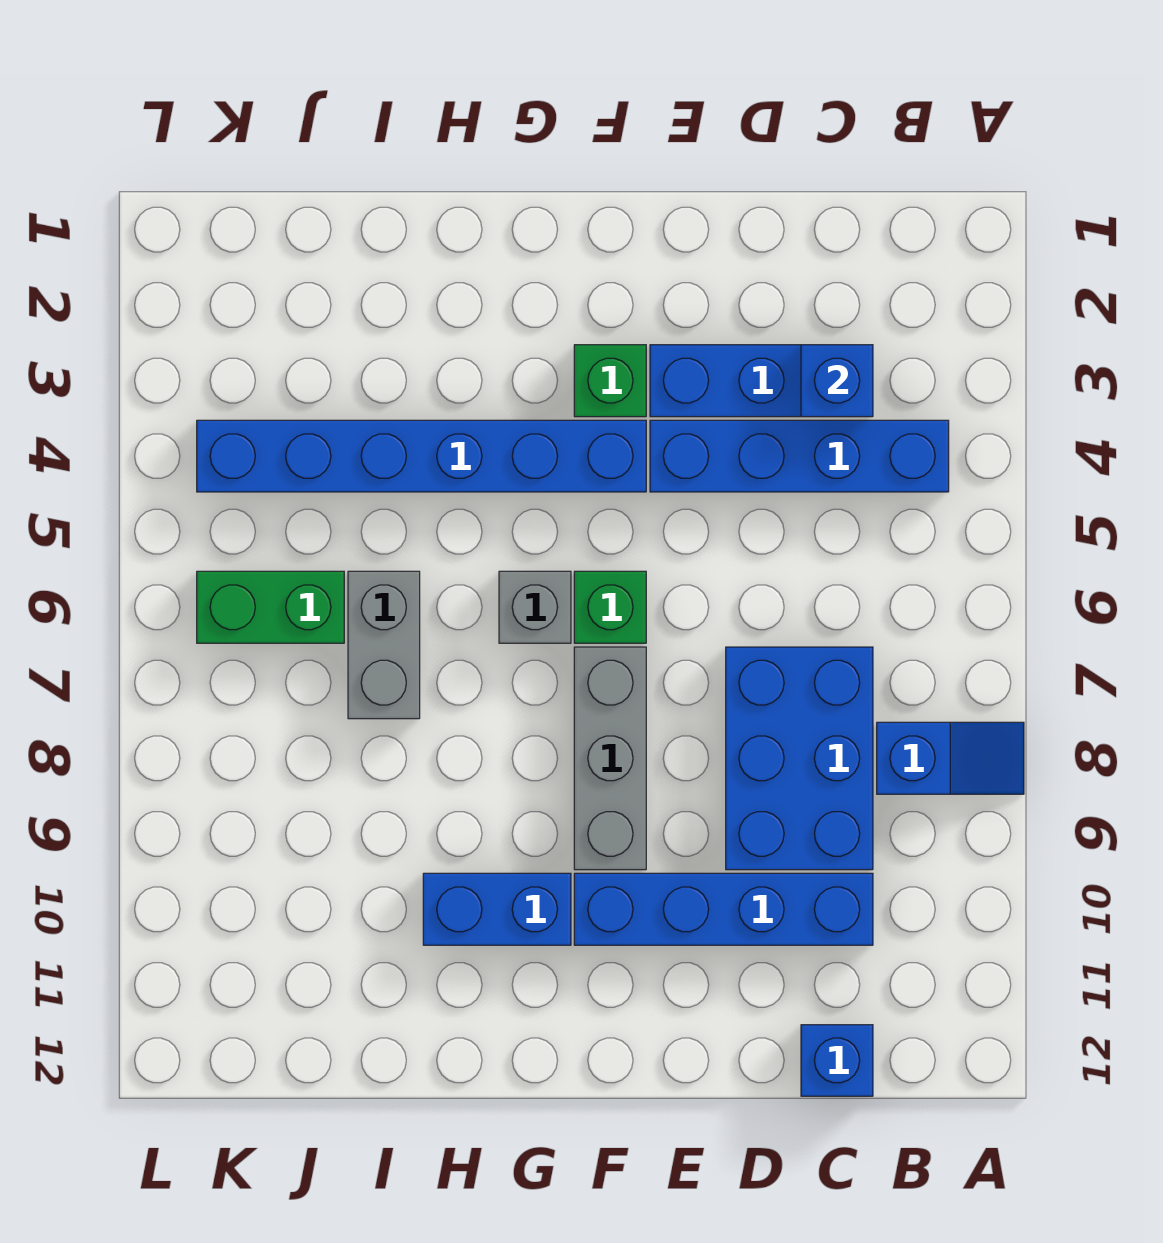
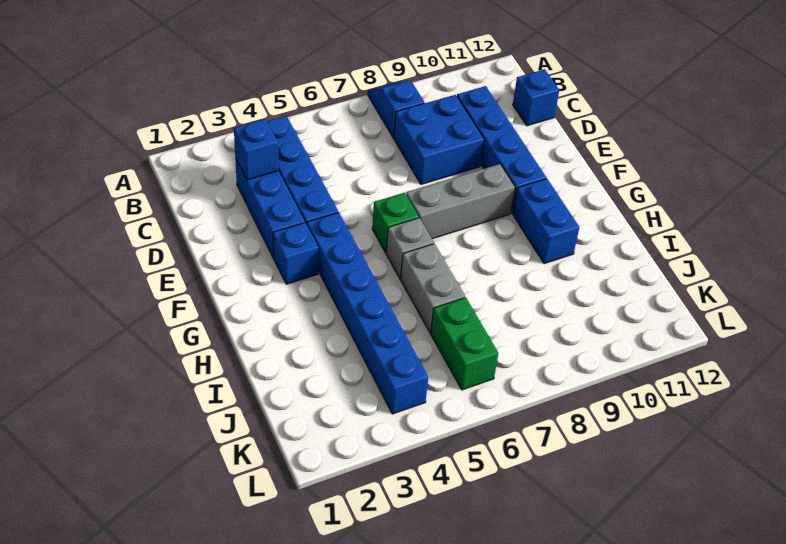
blue brick C7:D9 level 1 -> blue brick C8:D9 level 1
green brick F3 level 1 -> blue brick F3 level 1
grey brick I6:I7 level 1 -> grey brick H6:I6 level 1

